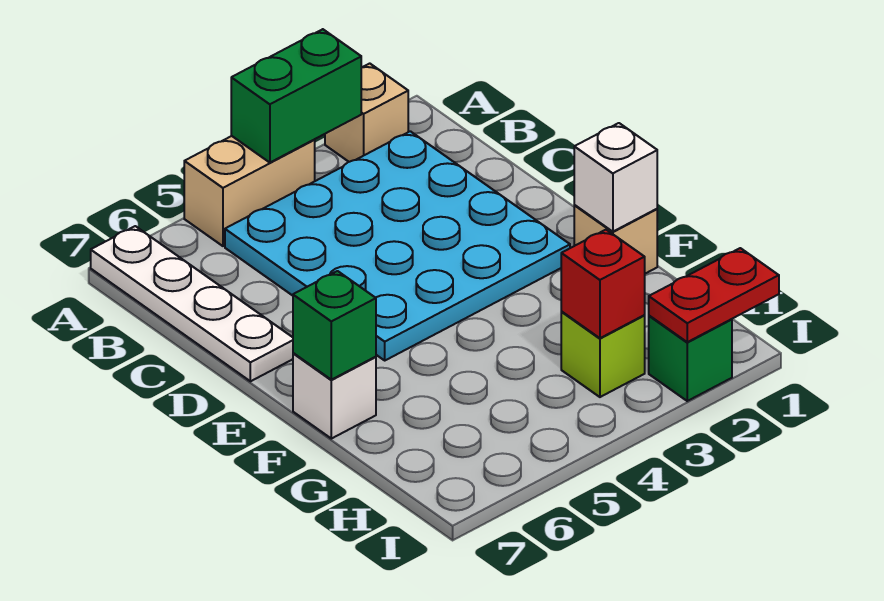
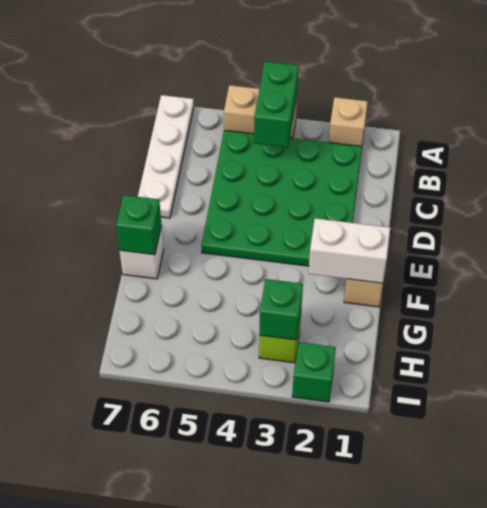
green brick A3:A4 level 2 -> green brick A4:B4 level 2
cyan plate B2:E5 level 1 -> green plate B2:E5 level 1
white brick F1 level 2 -> white brick F1:F2 level 2
red brick H3 level 2 -> green brick H3 level 2
red plate I1:I2 level 2 -> none

